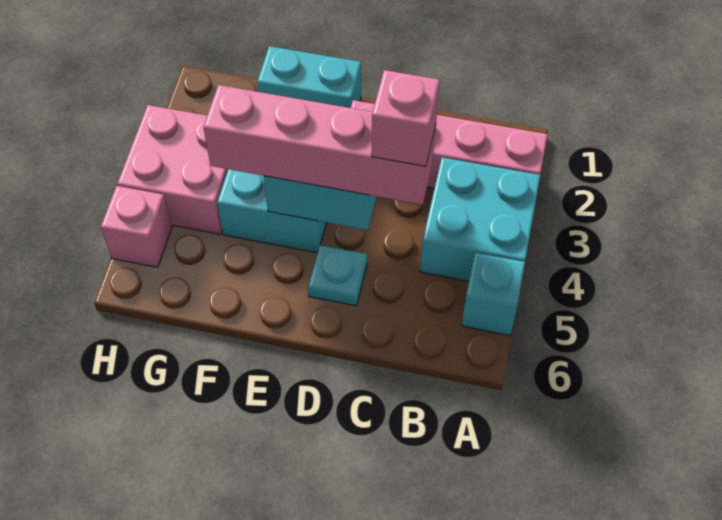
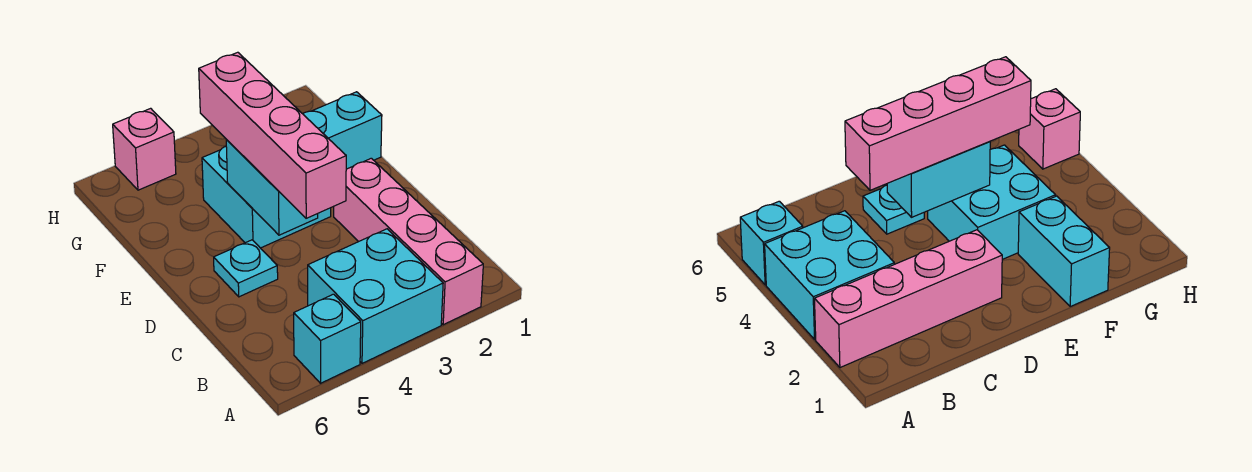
pink brick C4 level 4 -> none
cyan brick E1:F1 level 1 -> cyan brick F1:F2 level 1
pink brick G3:H4 level 1 -> none

